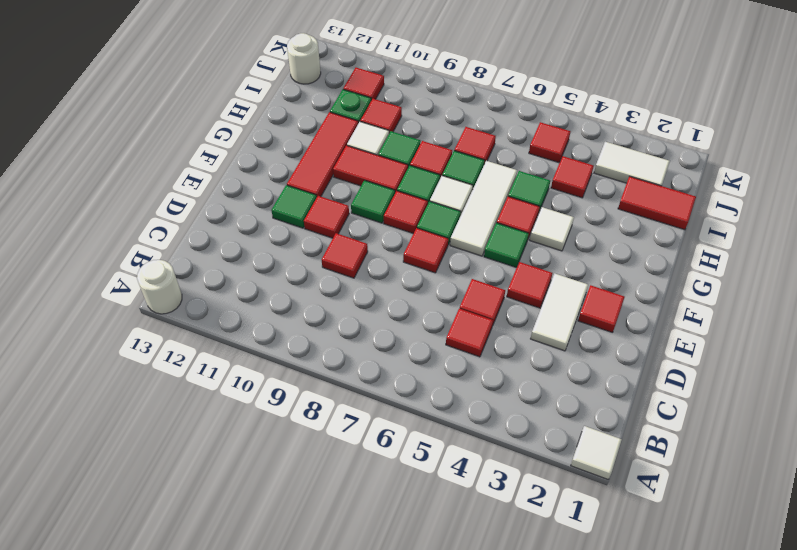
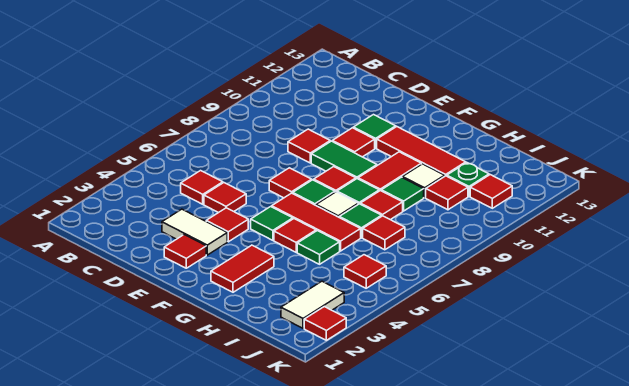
white tile A1 level 1 -> none
white round brick A13 level 1 -> none
white tile F6:H6 level 1 -> red tile F6:H6 level 1
green tile F9 level 1 -> green tile E9:F9 level 1
white tile G4 level 1 -> none
red tile I1:I2 level 1 -> red tile G2:G3 level 1
red tile I4 level 1 -> red tile K2 level 1
white round brick J13 level 1 -> none

